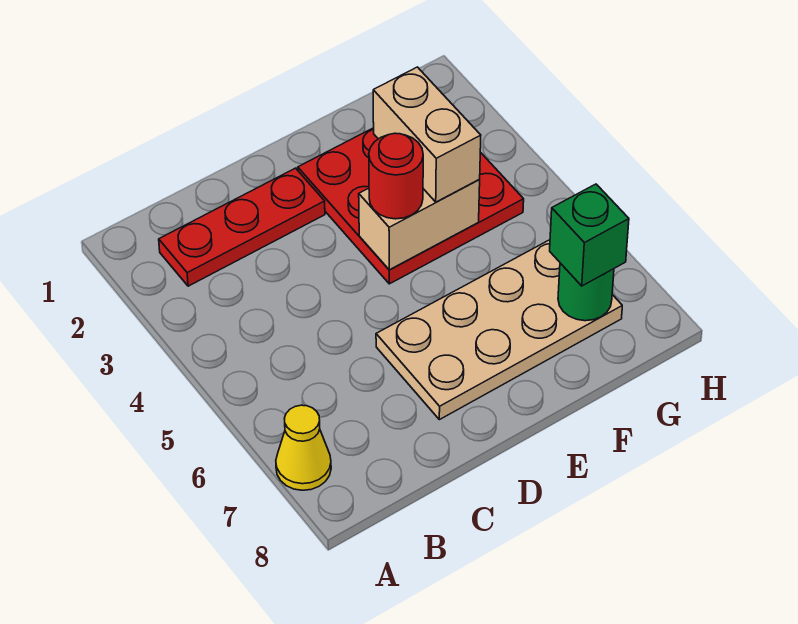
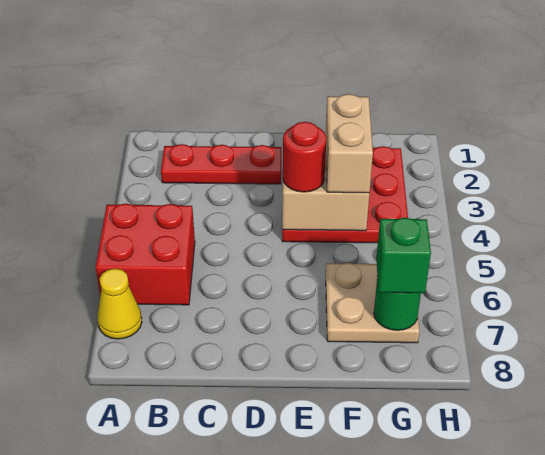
none -> red brick A5:B6 level 1
tan plate D6:G7 level 1 -> tan plate F6:G7 level 1

